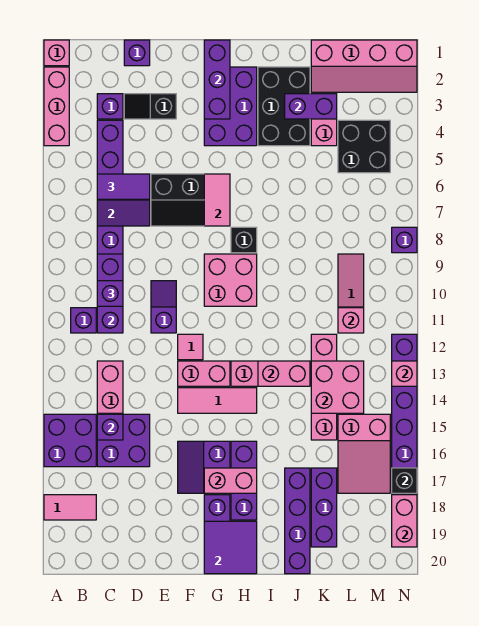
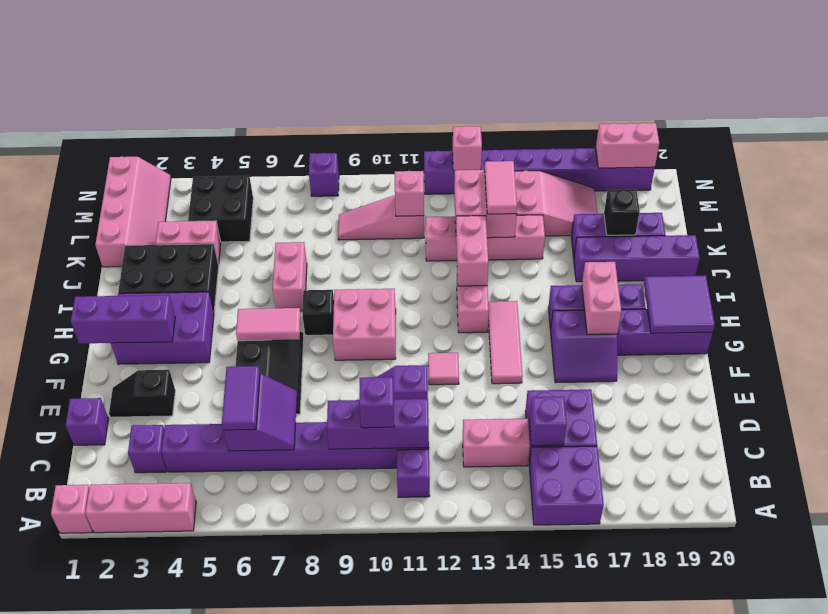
pink tile A18:B18 level 1 -> pink tile K14:L14 level 3
black slope D3:E3 level 1 top E -> black slope E2:E3 level 1 top 3
pink brick F13:G13 level 1 -> pink brick I7:J7 level 1
purple brick J3:K3 level 2 -> none
black brick N17 level 2 -> black brick K18 level 2

